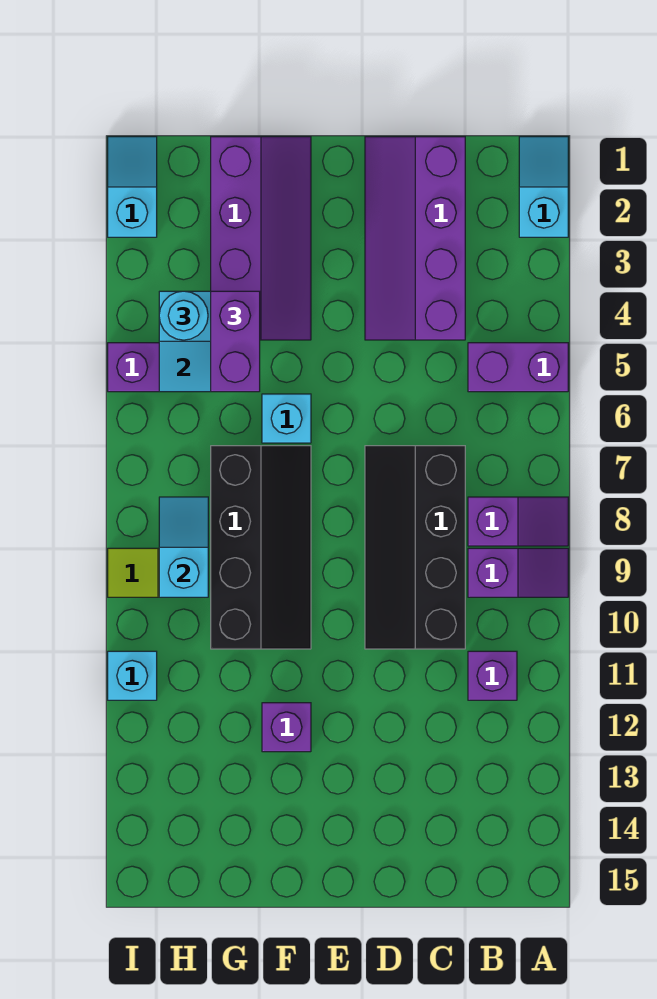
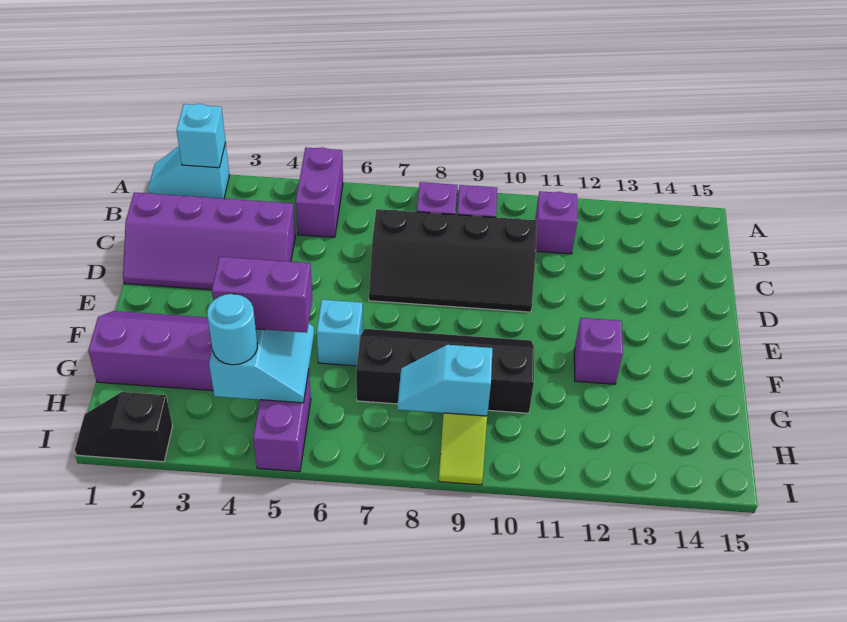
cyan slope I1:I2 level 1 top 2 -> black slope I1:I2 level 1 top 2
cyan brick I11 level 1 -> cyan brick A2 level 2

